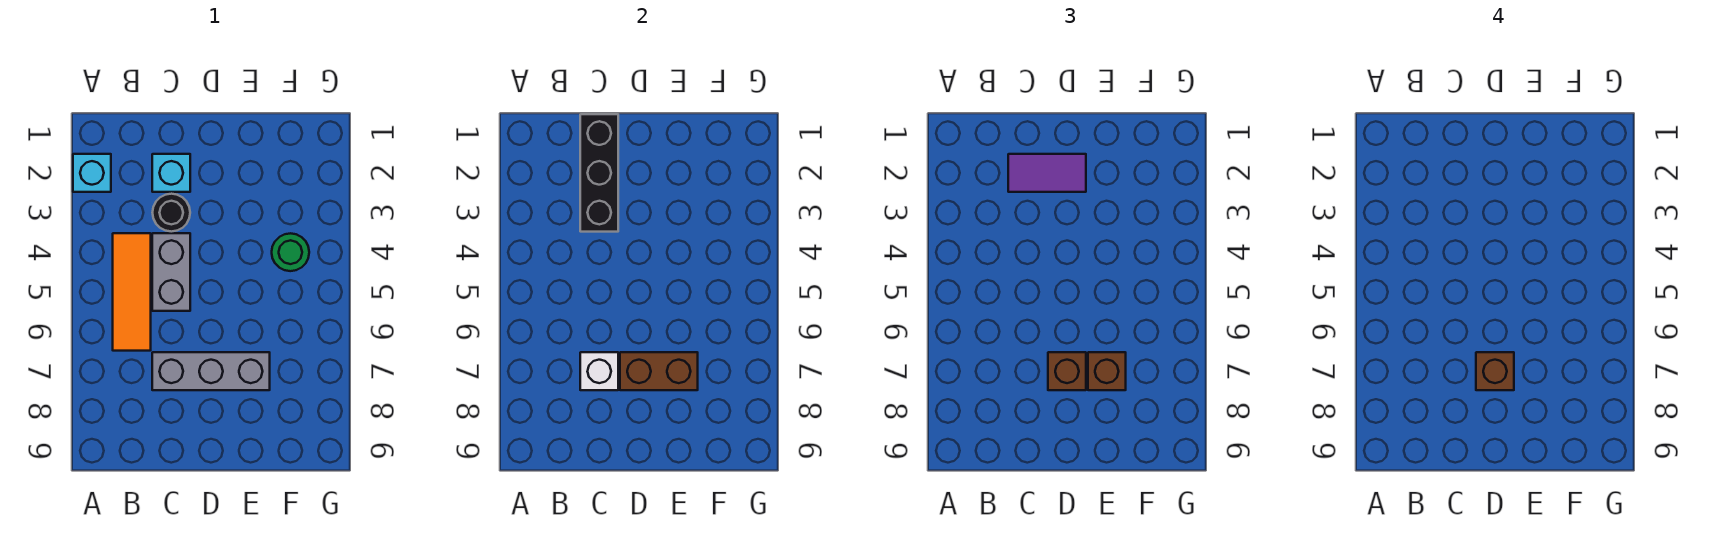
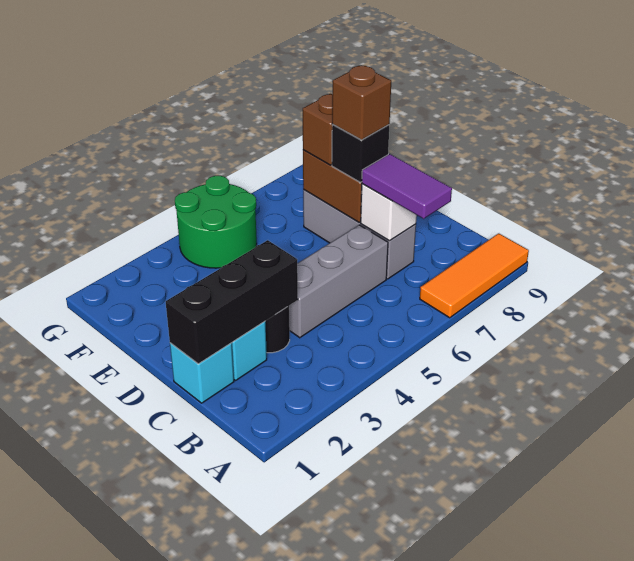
cyan brick A2 level 1 -> cyan brick C1 level 1
orange tile B4:B6 level 1 -> orange tile A7:A9 level 1
purple tile C2:D2 level 3 -> purple tile B7:C7 level 3
grey brick C4:C5 level 1 -> grey brick C4:C6 level 1
brown brick D7 level 3 -> black brick D7 level 3
green round brick F4 level 1 -> green round brick F4:G5 level 1

